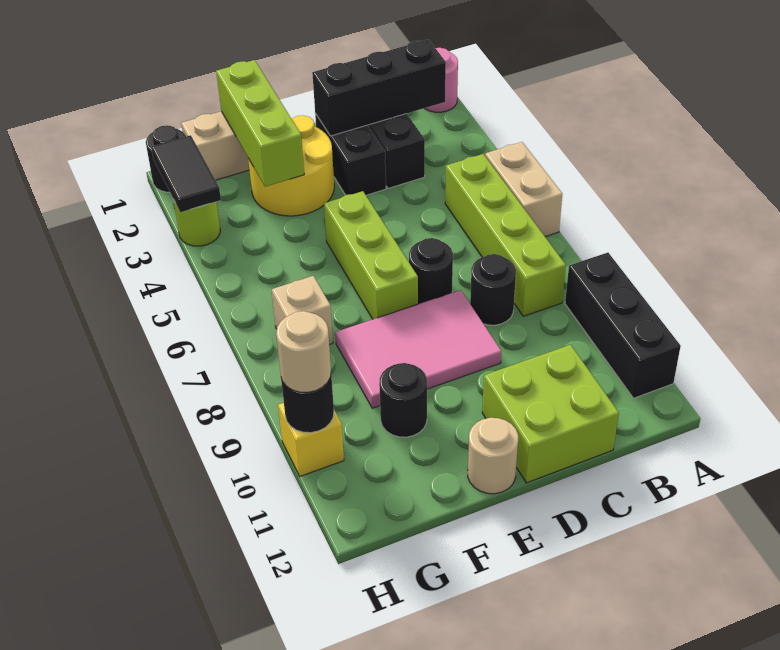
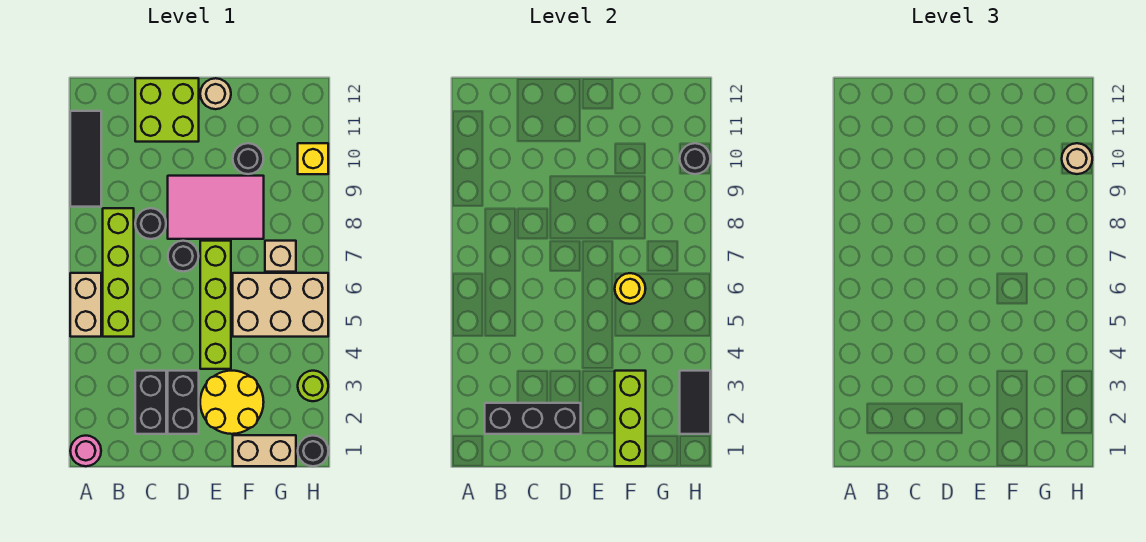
black brick A9:A11 level 1 -> black tile A9:A11 level 1
lime brick E5:E7 level 1 -> lime brick E4:E7 level 1
none -> tan brick F5:H6 level 1
none -> yellow round brick F6 level 2

